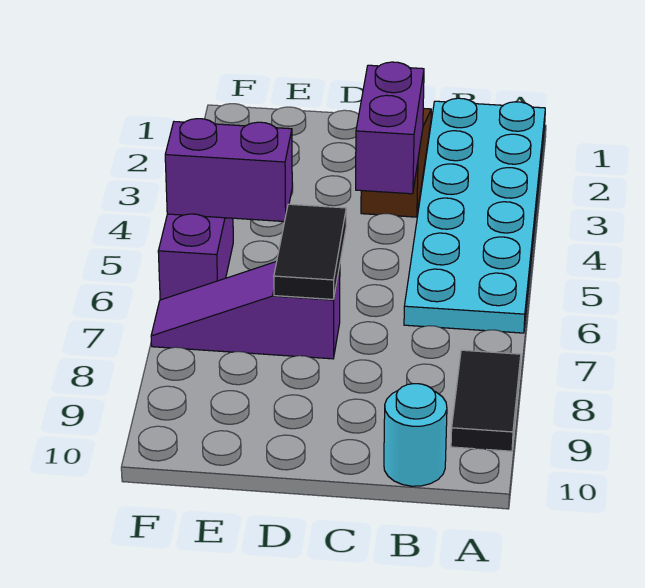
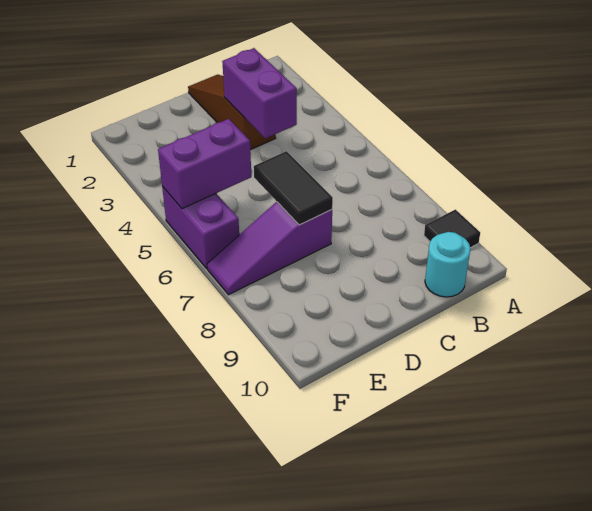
cyan plate A1:B6 level 1 -> none
black tile A8:A9 level 1 -> black tile A9 level 1

